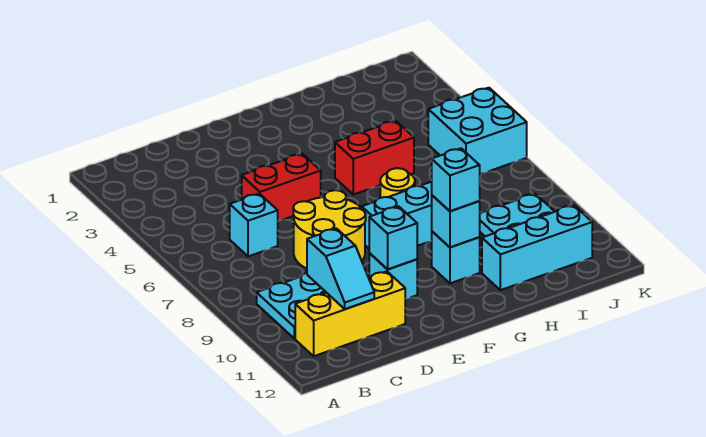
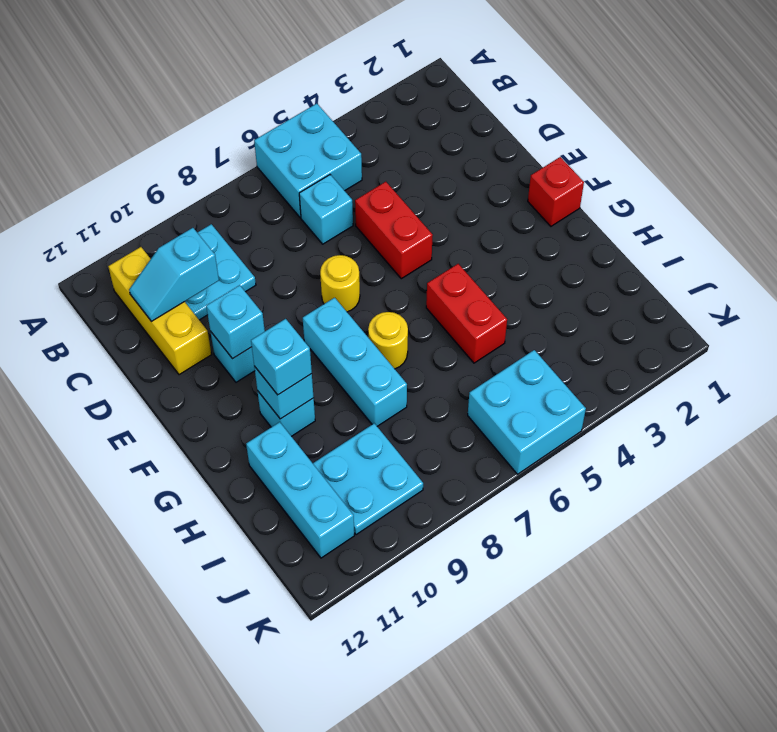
none -> cyan brick A5:B6 level 1
yellow round brick D7:E8 level 1 -> yellow round brick E7 level 1
none -> red brick F1 level 1

